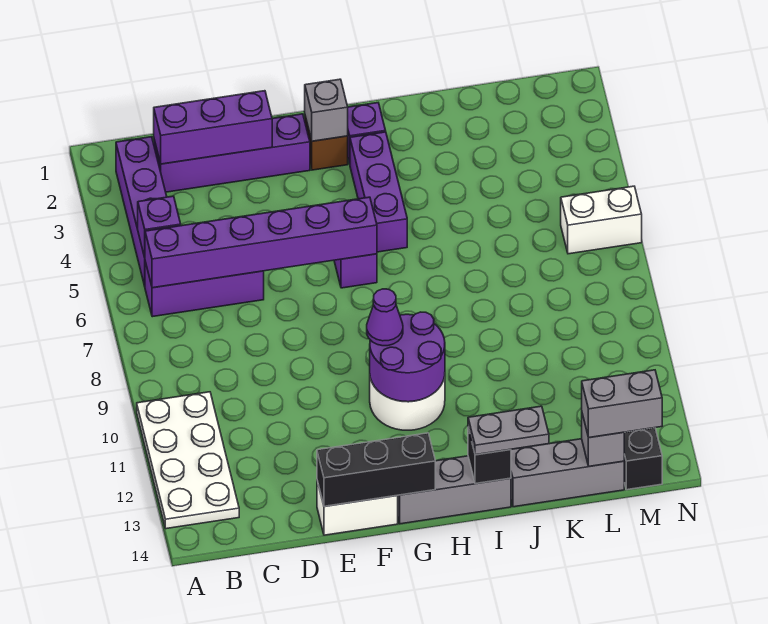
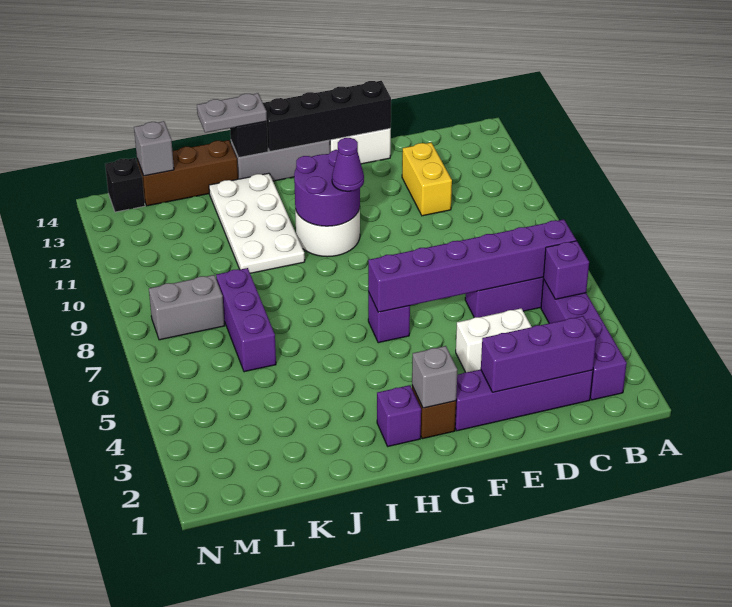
white plate A10:B13 level 1 -> white plate I10:J13 level 1
none -> yellow brick D11:D12 level 1
black brick E14:G14 level 2 -> black brick E14:H14 level 2
purple brick H3:H5 level 1 -> purple brick K6:K8 level 1
grey brick J14:L14 level 1 -> brown brick J14:L14 level 1
grey brick L14:M14 level 3 -> grey brick L8:M8 level 1
white brick M6:N6 level 1 -> white brick D4:E4 level 1

